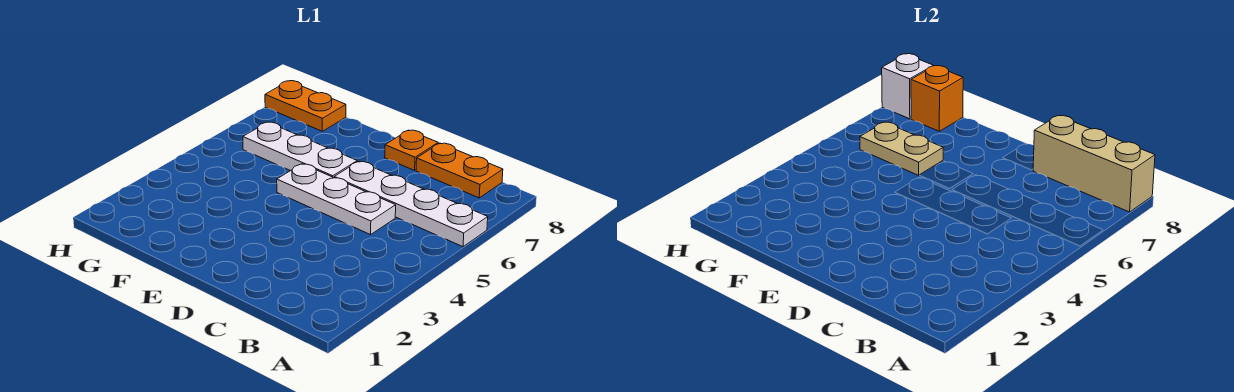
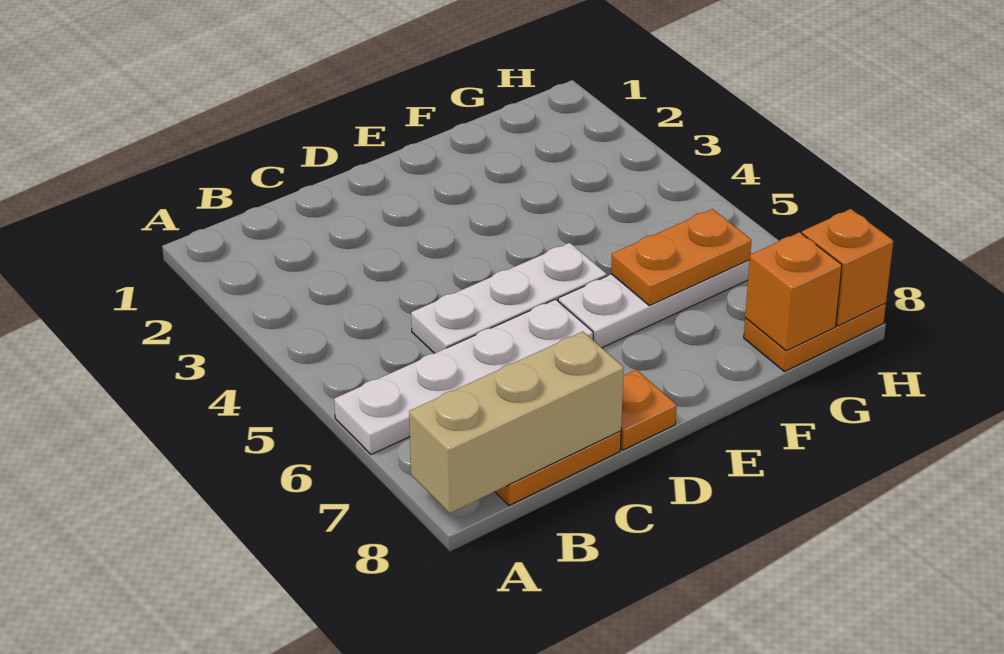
tan plate F6:G6 level 2 -> orange plate F6:G6 level 2
white brick H8 level 2 -> orange brick H8 level 2

